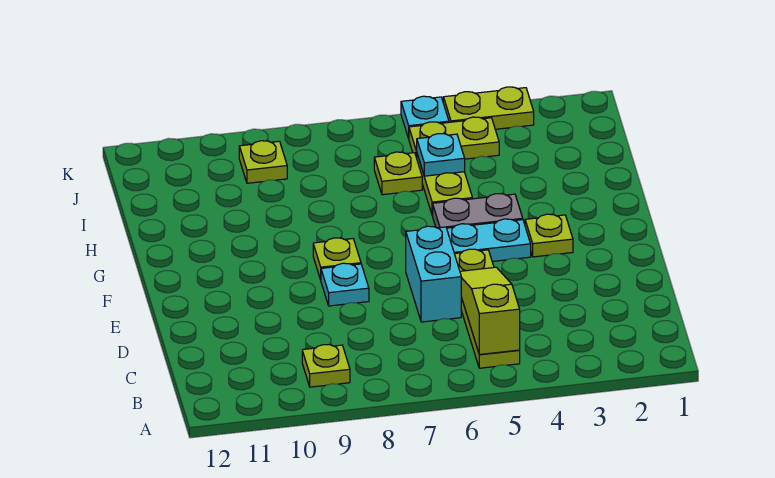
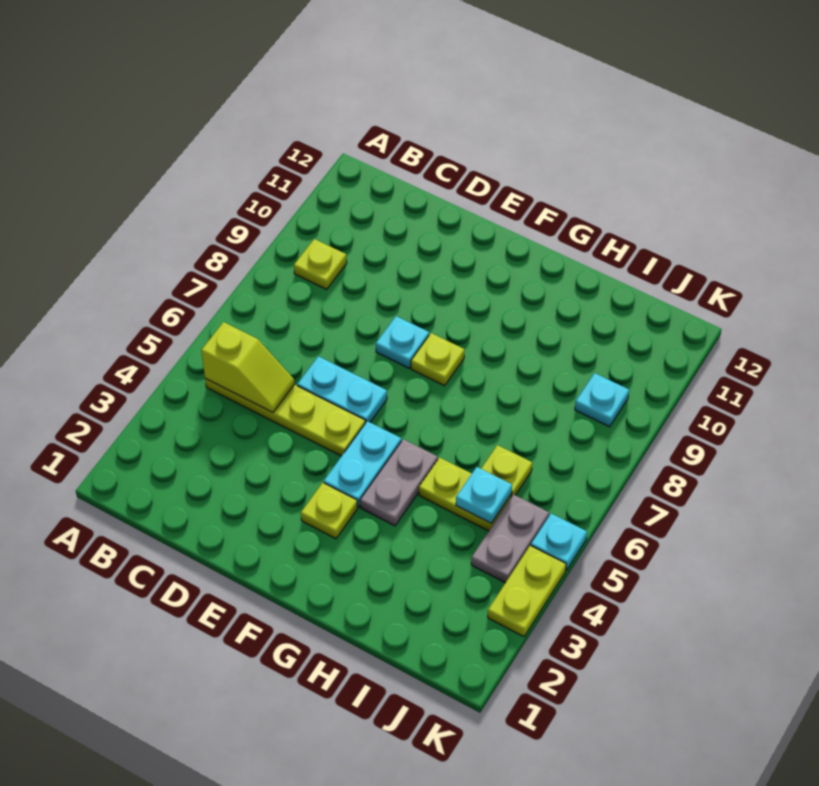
lime slope B5:D5 level 2 top B -> lime slope B5:C5 level 2 top B
cyan brick D6:E6 level 1 -> cyan plate D6:E6 level 1
lime plate J4:J5 level 1 -> grey plate J4:J5 level 1
lime plate J9 level 1 -> cyan plate J9 level 1

